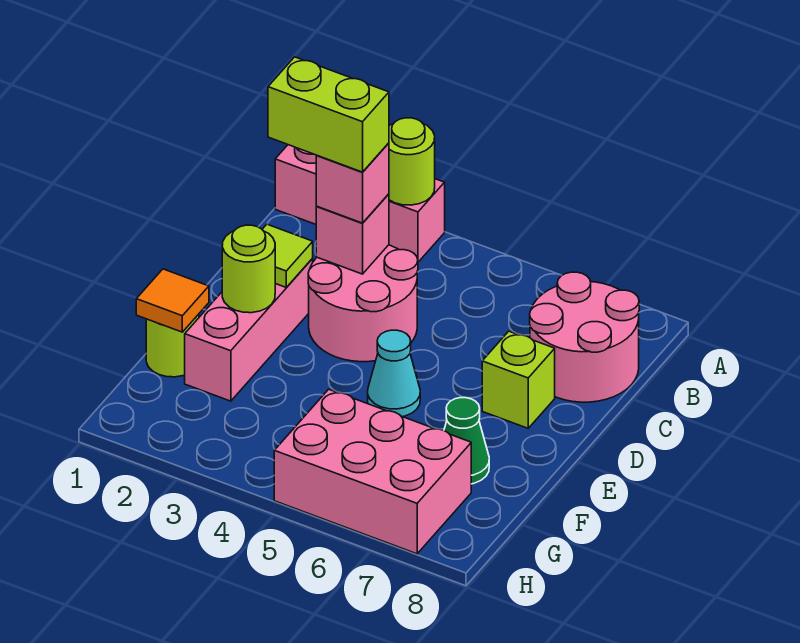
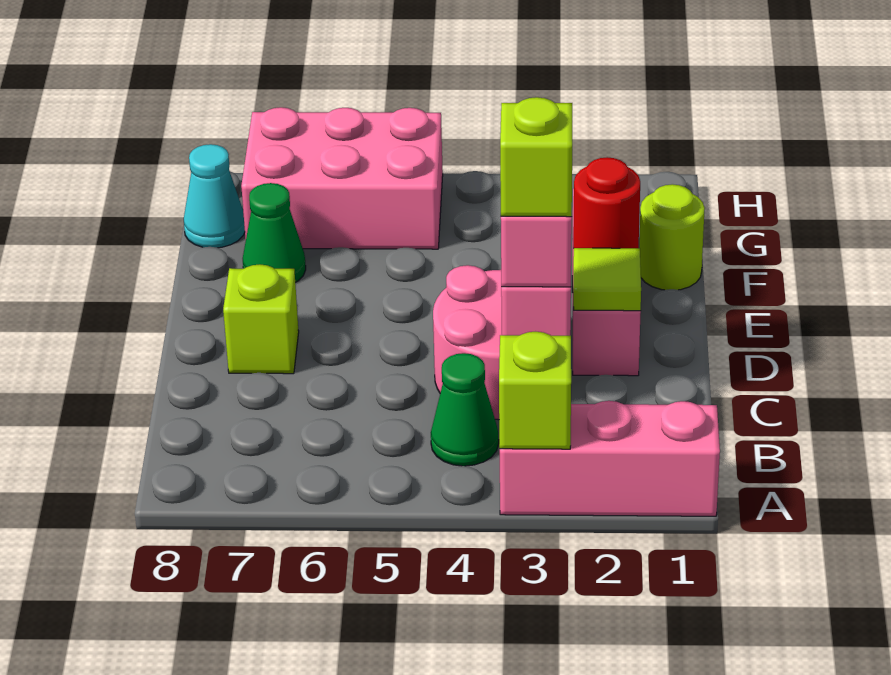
lime round brick A3 level 2 -> lime brick A3 level 2
none -> green cone B4 level 1
pink round brick B7:C8 level 1 -> none
lime brick C2:C3 level 4 -> lime brick C3 level 4
lime round brick E2 level 2 -> red round brick E2 level 2
cyan cone E5 level 1 -> cyan cone G8 level 1
orange tile F1 level 2 -> none

